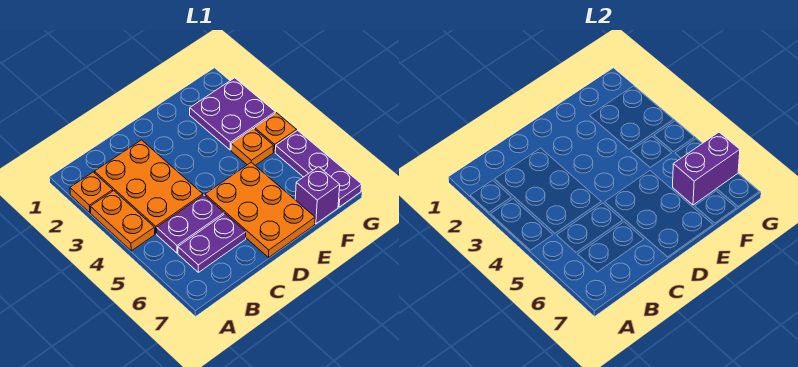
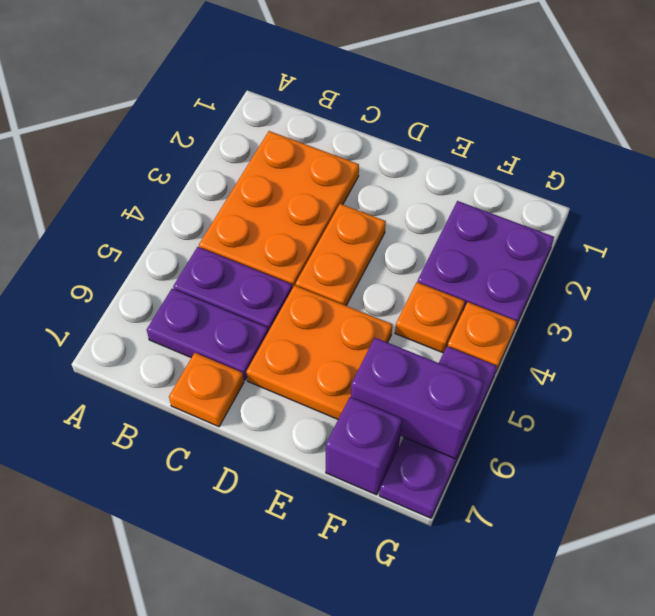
orange plate A2 level 1 -> orange plate C7 level 1
orange plate A3:A4 level 1 -> orange plate D3:D4 level 1
orange plate D5:E7 level 1 -> orange plate D5:E6 level 1

